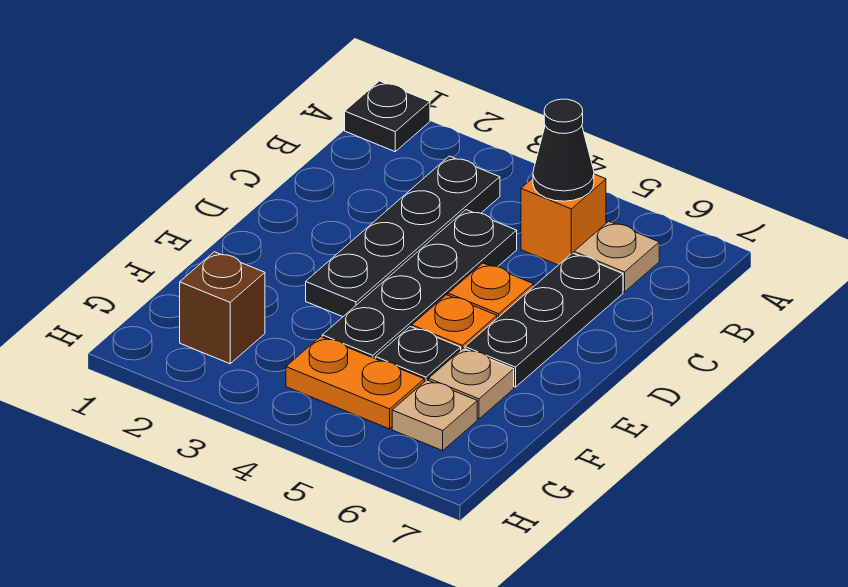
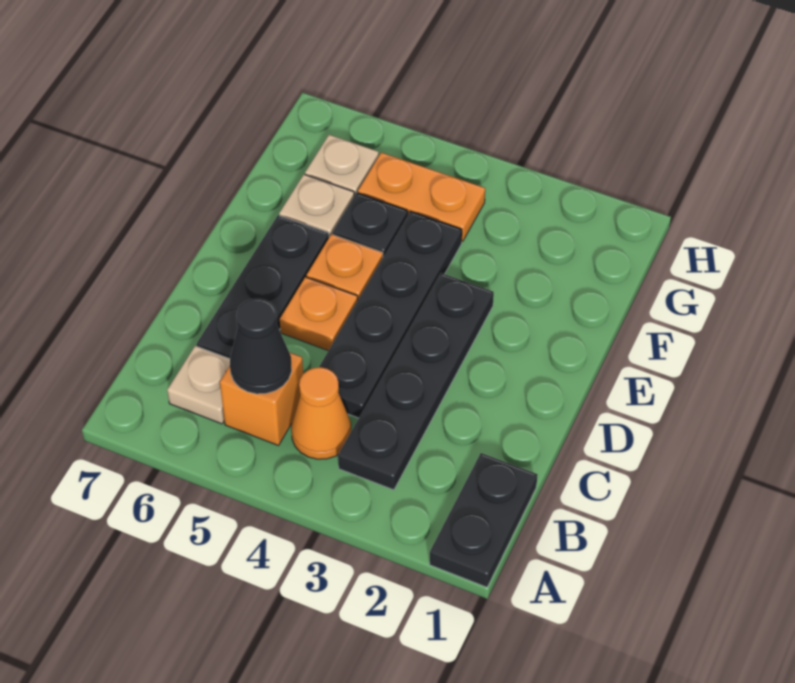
black plate A1 level 1 -> black plate A1:B1 level 1
none -> orange cone B4 level 1
brown brick G2 level 1 -> none

